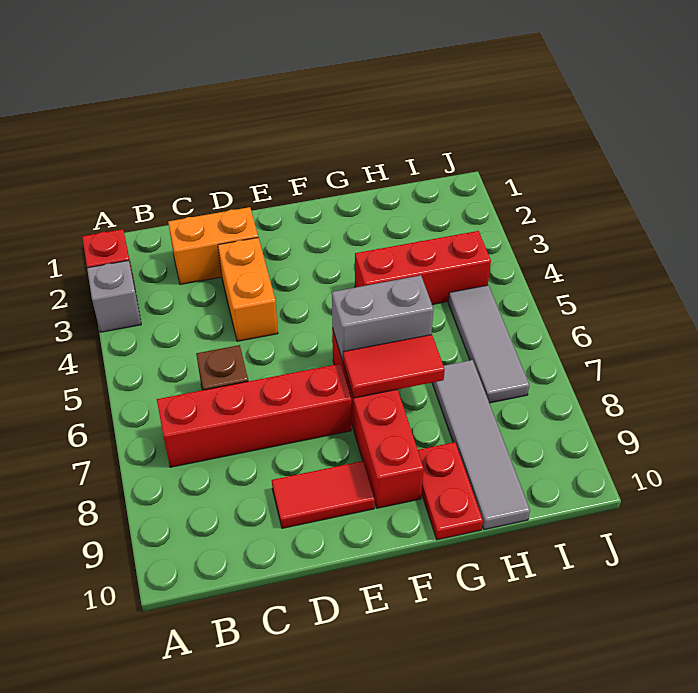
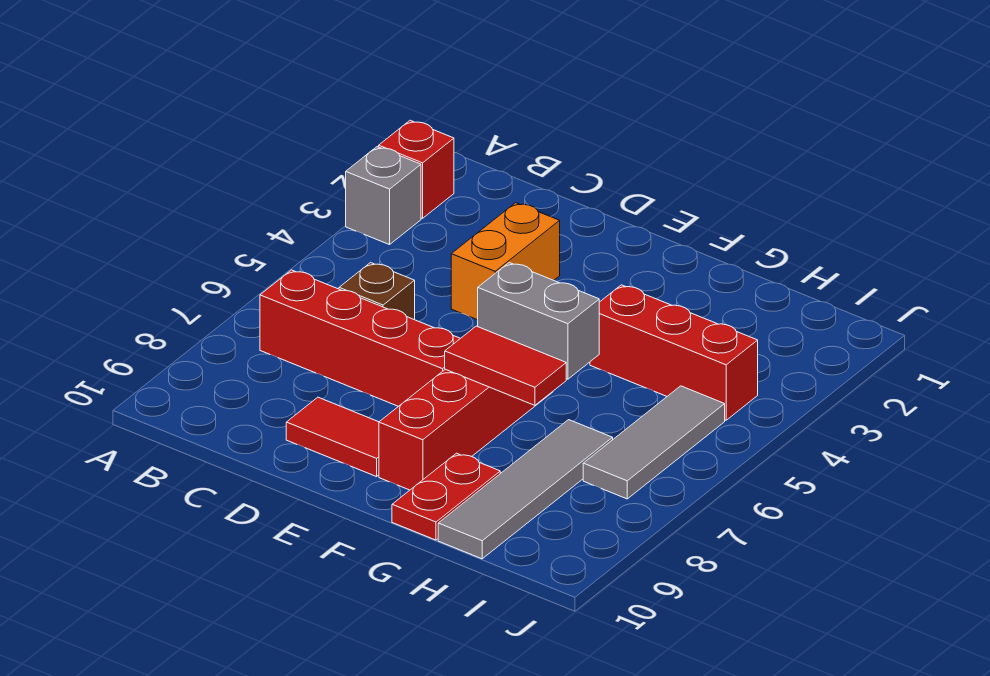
orange brick C2:D2 level 1 -> none

